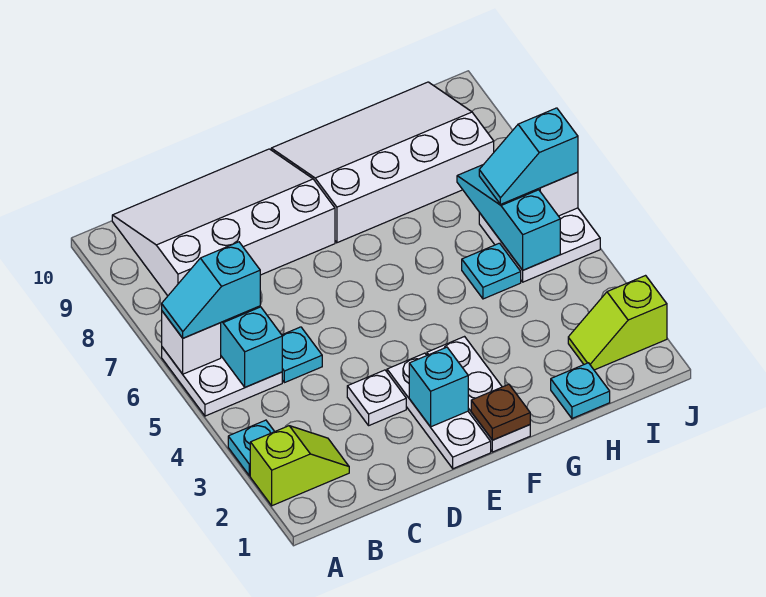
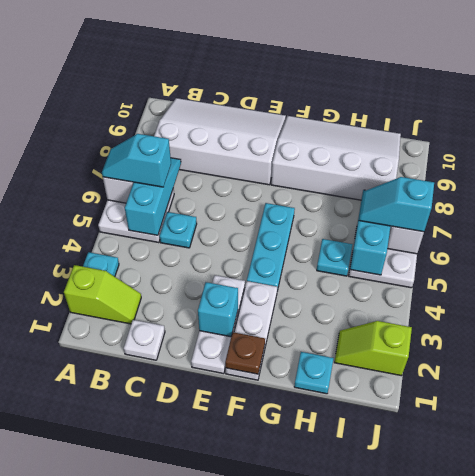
white plate D3 level 1 -> white plate C1 level 1
none -> cyan plate F4:F6 level 1

